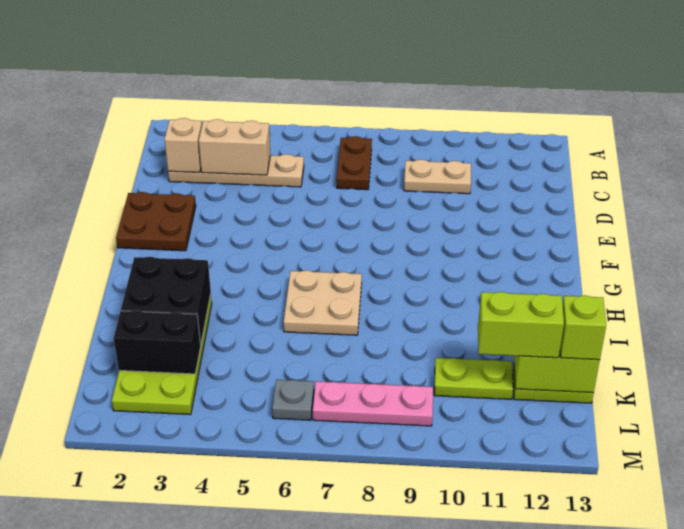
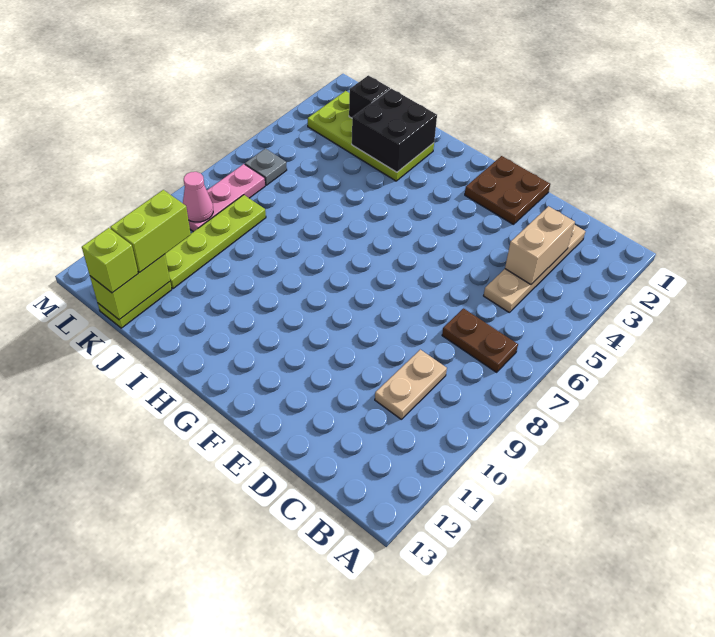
tan brick C2 level 2 -> none
tan plate H6:I7 level 1 -> none
black brick K2:K3 level 2 -> black brick K2 level 2
lime plate K10:K11 level 1 -> lime plate K8:K11 level 1
none -> pink cone L9 level 2

